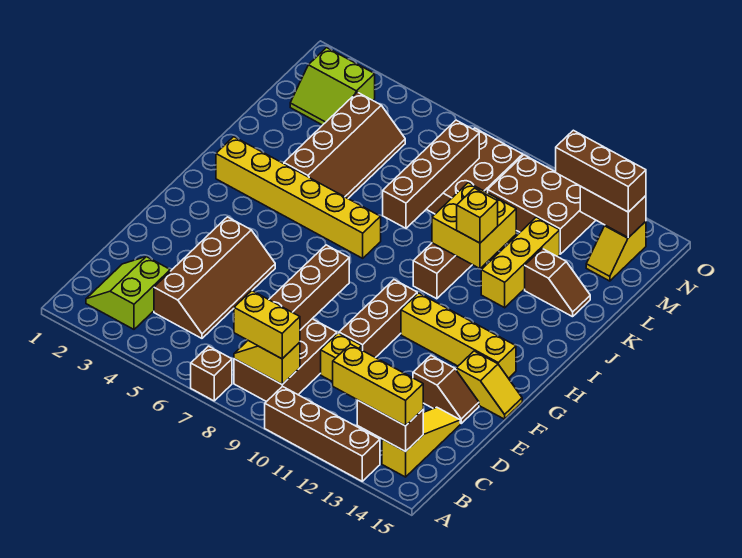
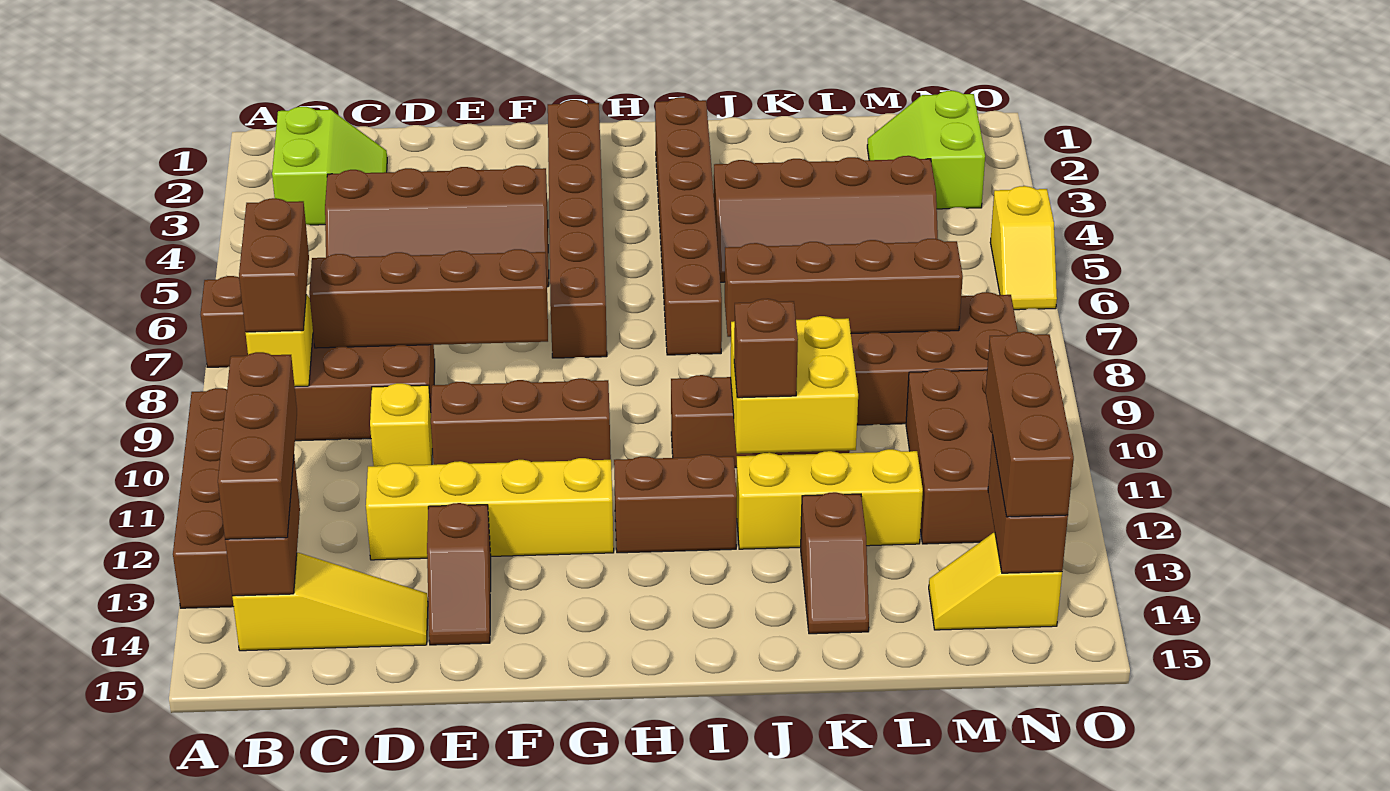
lime slope B2:C3 level 1 top 3 -> lime slope B2:C3 level 1 top B
yellow brick B8:B9 level 3 -> brown brick B8:B9 level 3
yellow brick B12:B14 level 3 -> brown brick B12:B14 level 3
yellow slope F14:F15 level 1 top 14 -> yellow slope O5:O6 level 1 top 5
none -> brown brick G2:G7 level 1
yellow brick G11:G14 level 1 -> yellow brick D12:G12 level 1
none -> brown brick H12:I12 level 1
yellow brick I2:I7 level 1 -> brown brick I2:I7 level 1
yellow brick J11 level 3 -> brown brick J11 level 3

